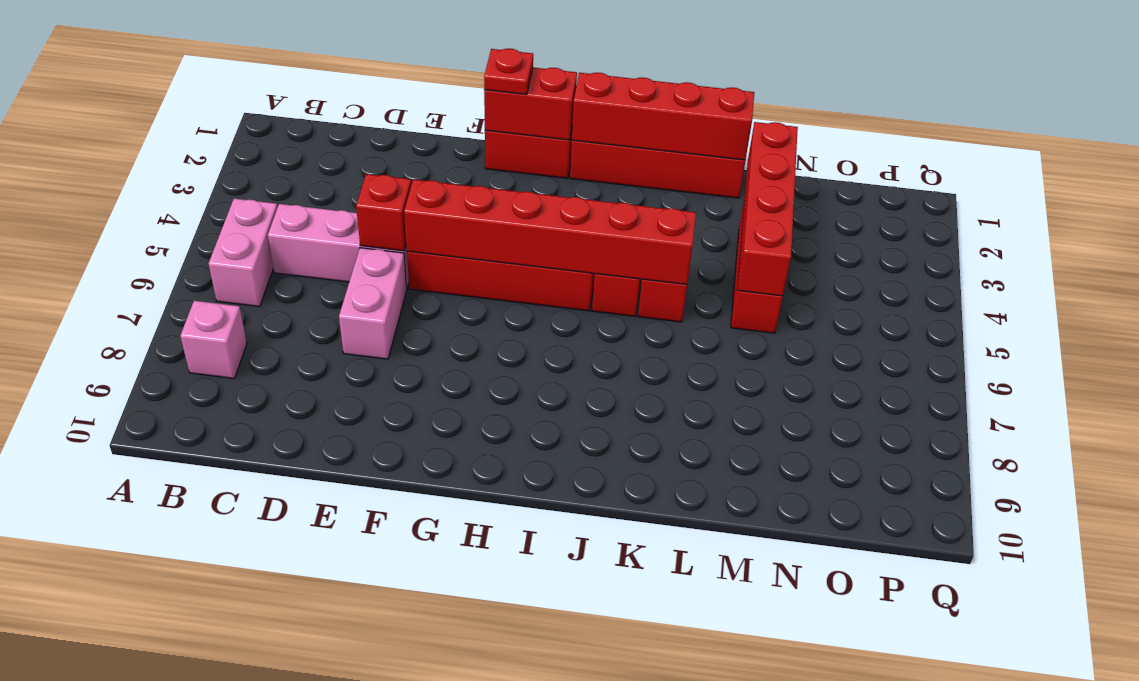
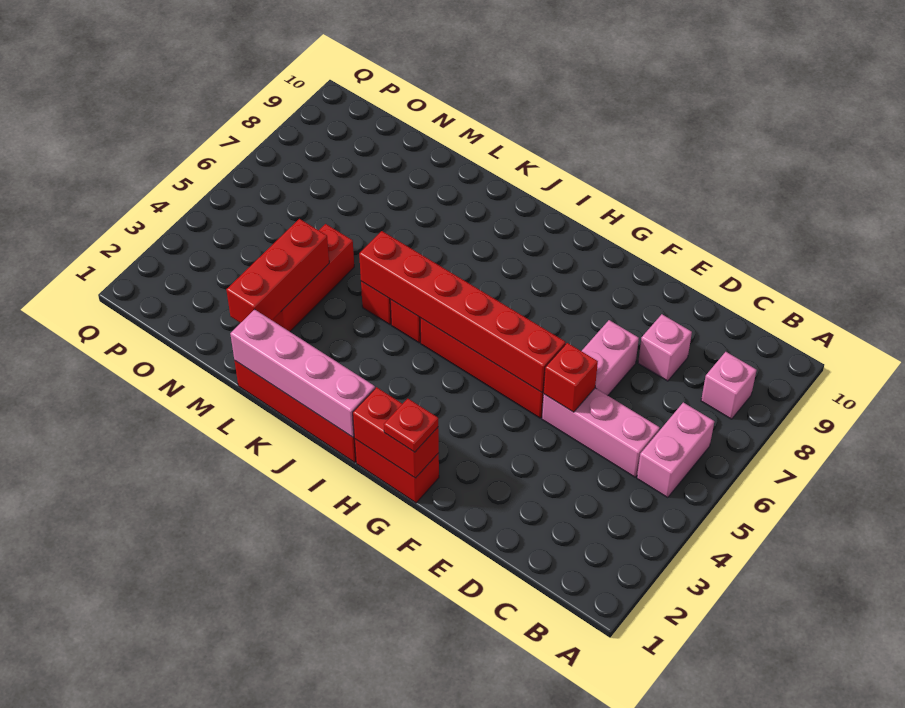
none -> pink brick D8 level 1
red brick I1:L1 level 2 -> pink brick I1:L1 level 2
red brick M2:M5 level 2 -> red brick M2:M4 level 2

